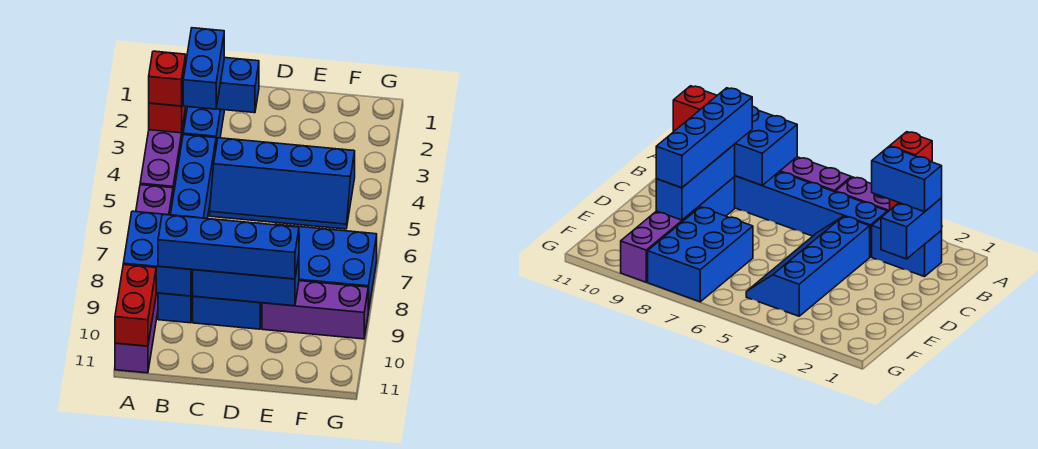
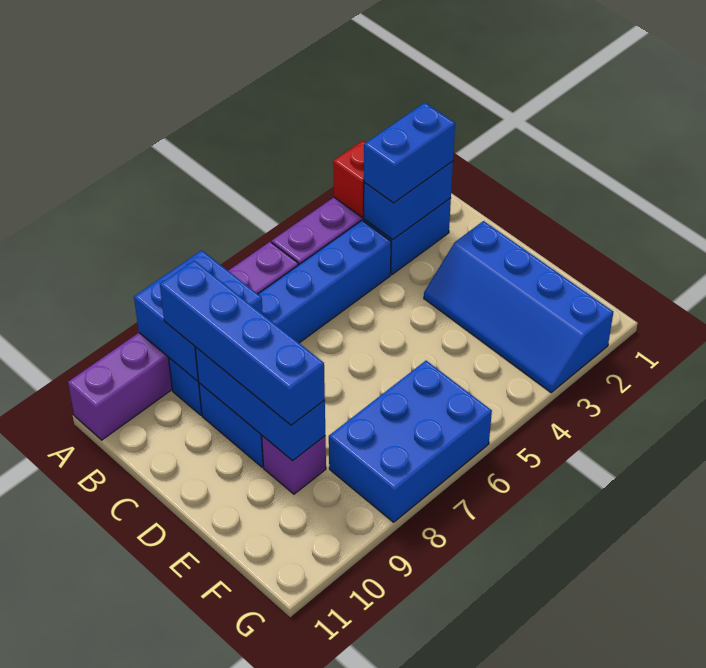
red brick A3 level 3 -> none
red brick A10:A11 level 2 -> none
blue brick B2:C2 level 2 -> blue brick B2:B3 level 2
blue slope C4:F5 level 1 top 4 -> blue slope D2:G3 level 1 top 2
blue brick E7:G8 level 1 -> blue brick F6:G8 level 1
purple brick E9:G9 level 1 -> purple brick E9 level 1

